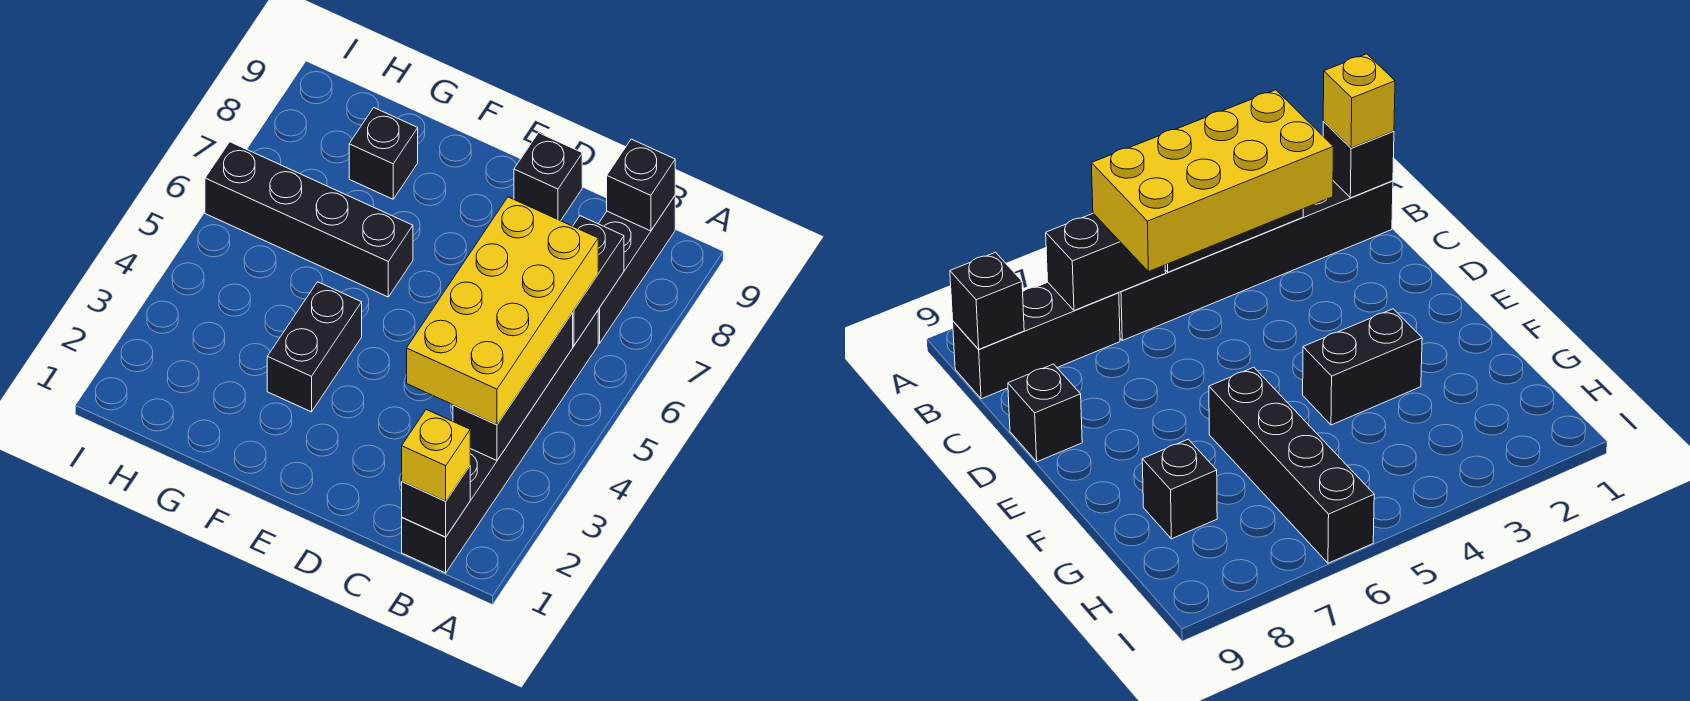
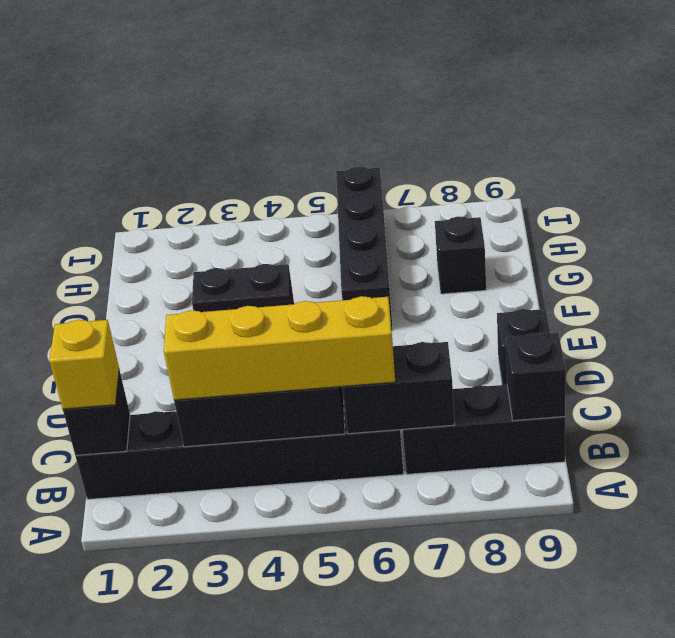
yellow brick B3:C6 level 3 -> yellow brick B3:B6 level 3

